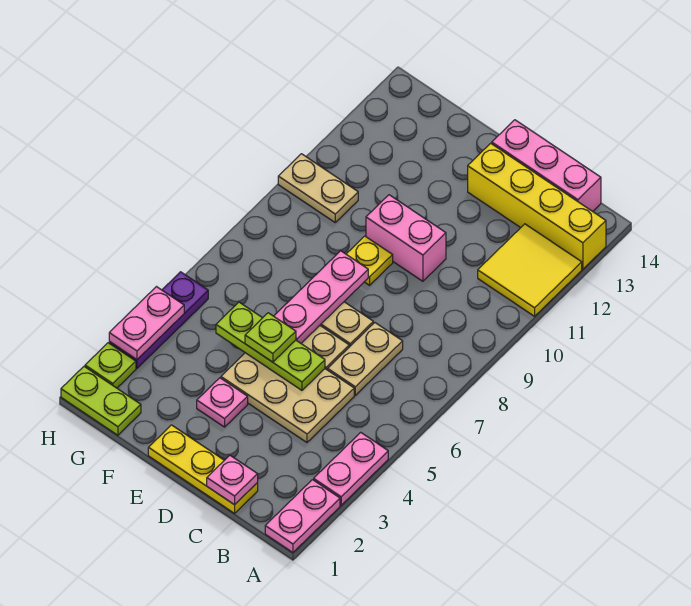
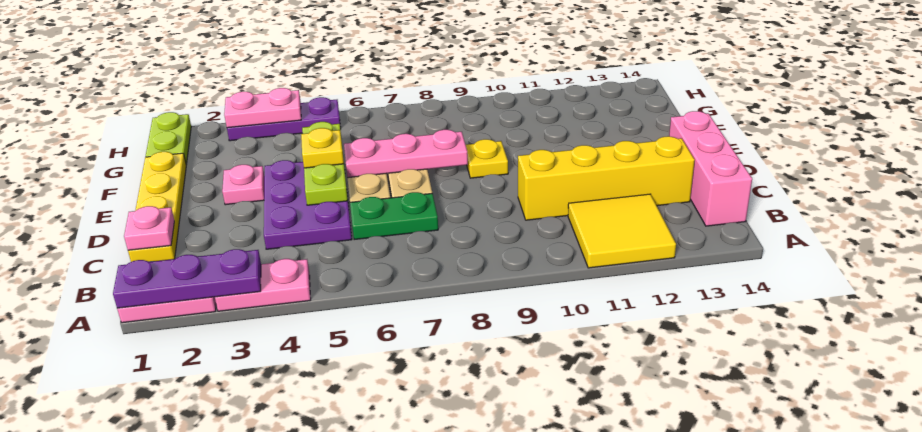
none -> purple plate A1:A3 level 2
yellow brick A13:D13 level 1 -> yellow brick C10:C13 level 1
yellow plate C1:E1 level 1 -> yellow plate C1:F1 level 1
tan plate C4:E5 level 1 -> purple plate C4:E5 level 1
tan plate C6:C7 level 1 -> green plate C6:C7 level 1
pink brick D10:E10 level 1 -> none
lime plate E5 level 3 -> yellow plate E5 level 3
tan plate G10:H10 level 1 -> none
lime plate H2 level 1 -> none

